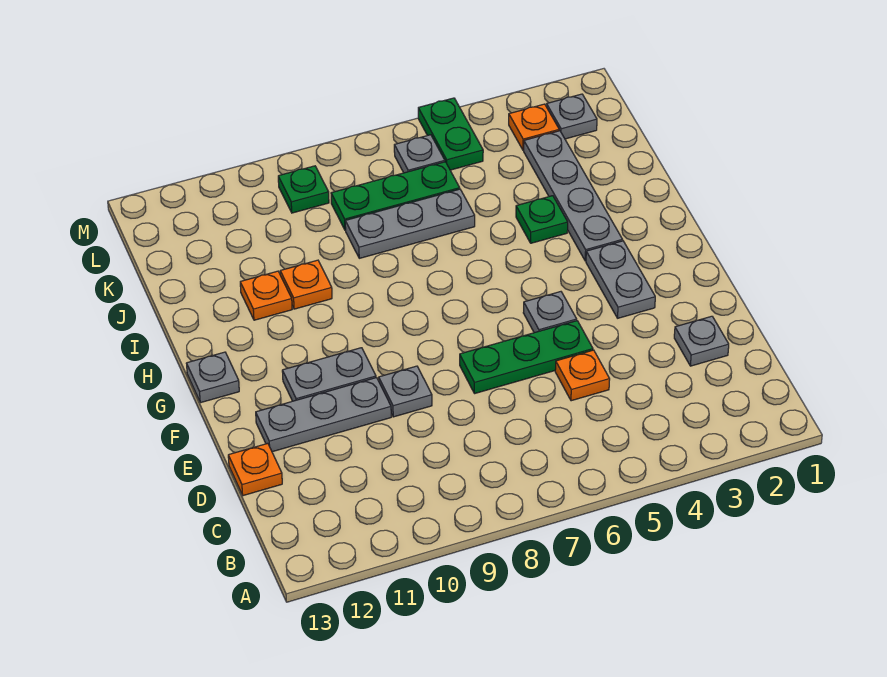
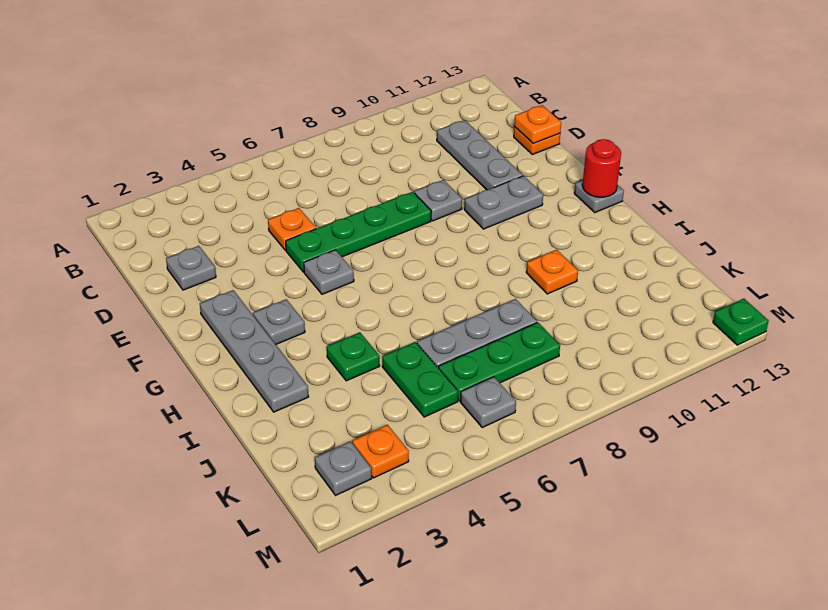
green plate E5:E7 level 1 -> green plate E5:E8 level 1
grey plate E10:E12 level 1 -> grey plate C11:E11 level 1
grey plate F3:G3 level 1 -> grey plate G3 level 1
none -> red round brick G13 level 2
grey plate H3:K3 level 1 -> grey plate F2:I2 level 1
orange plate I11 level 1 -> orange plate D13 level 2
green plate L5:M5 level 1 -> green plate J5:K5 level 1
green plate L9 level 1 -> green plate M13 level 1

